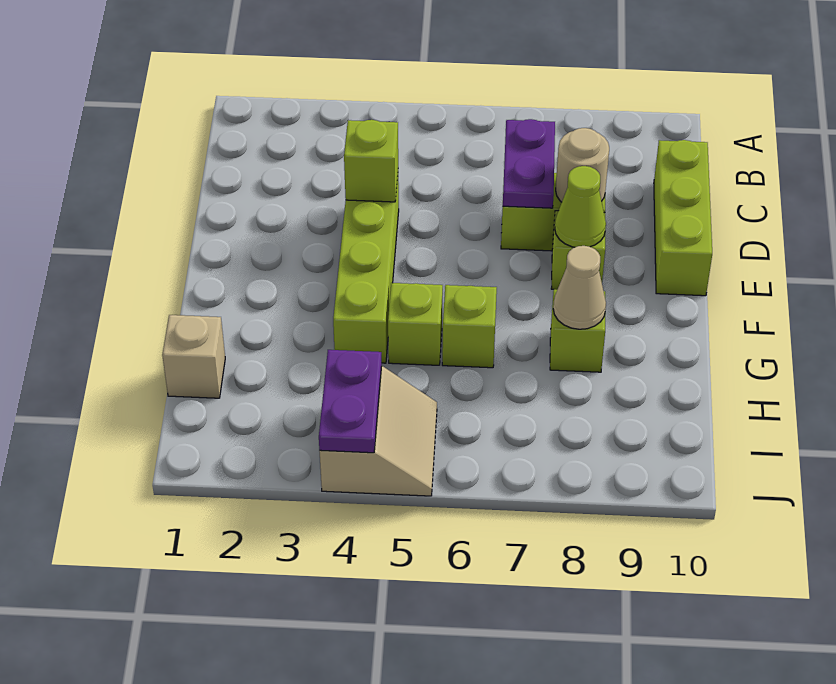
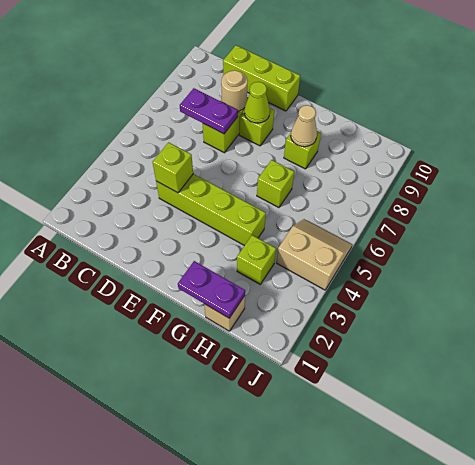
lime brick G5 level 1 -> lime brick H3 level 1
purple plate I4:J4 level 2 -> purple plate G1:H1 level 2

